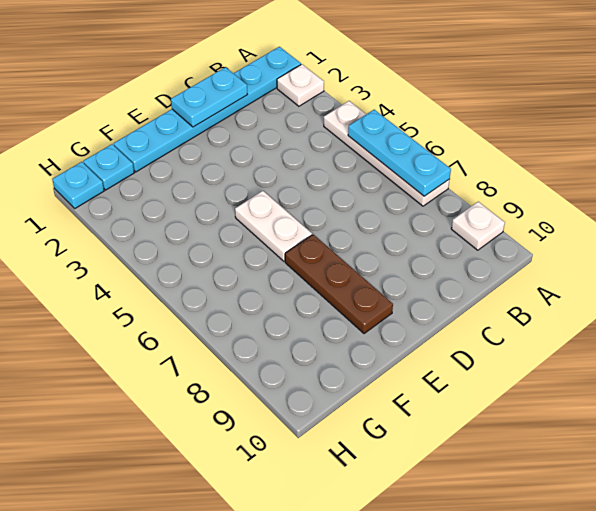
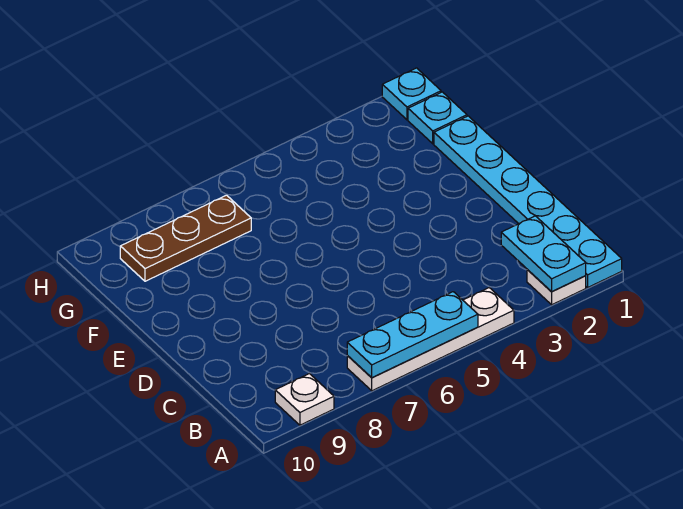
cyan plate C1:D1 level 2 -> cyan plate A2:B2 level 2
white plate E5:E6 level 1 -> none
brown plate E7:E9 level 1 -> brown plate G7:G9 level 1

